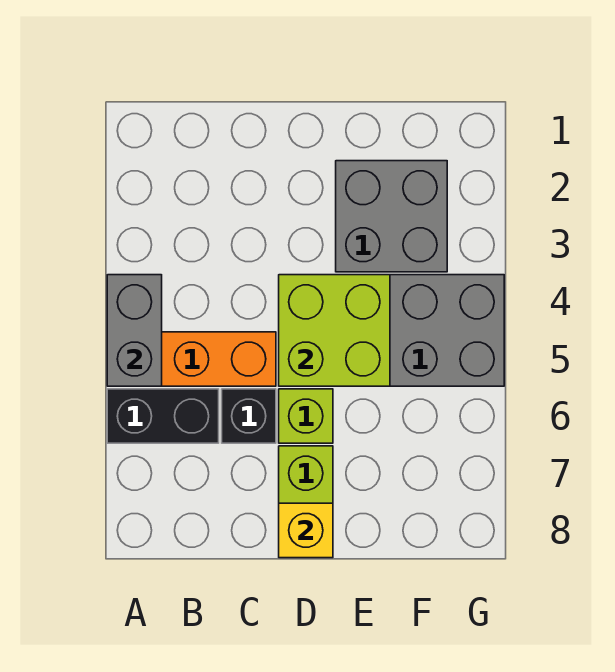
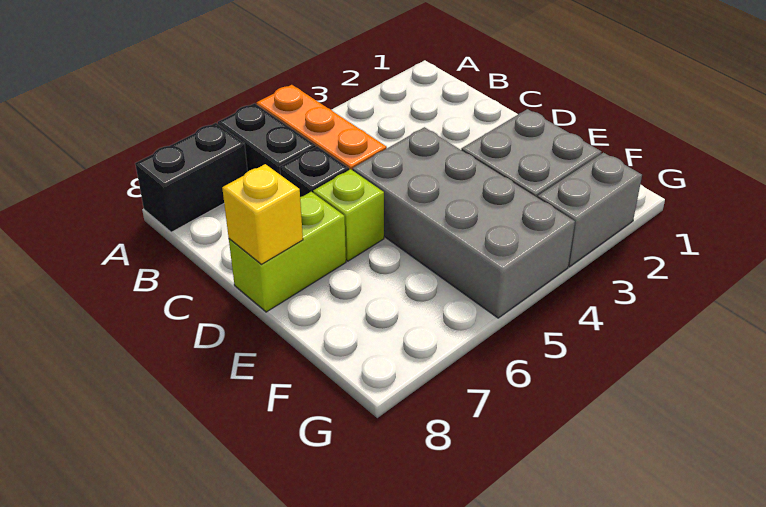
grey brick A4:A5 level 2 -> grey brick G2:G3 level 1
none -> black brick A7:A8 level 1
lime brick D4:E5 level 2 -> none

